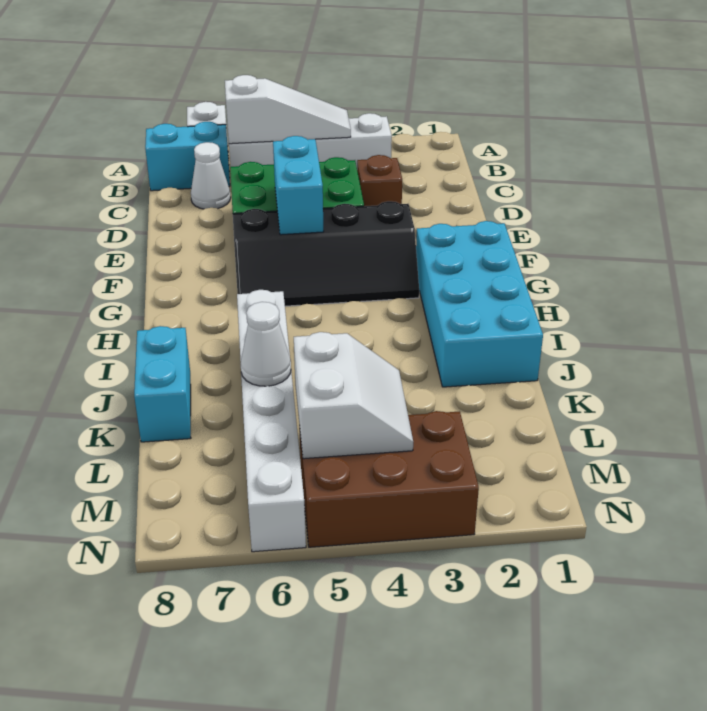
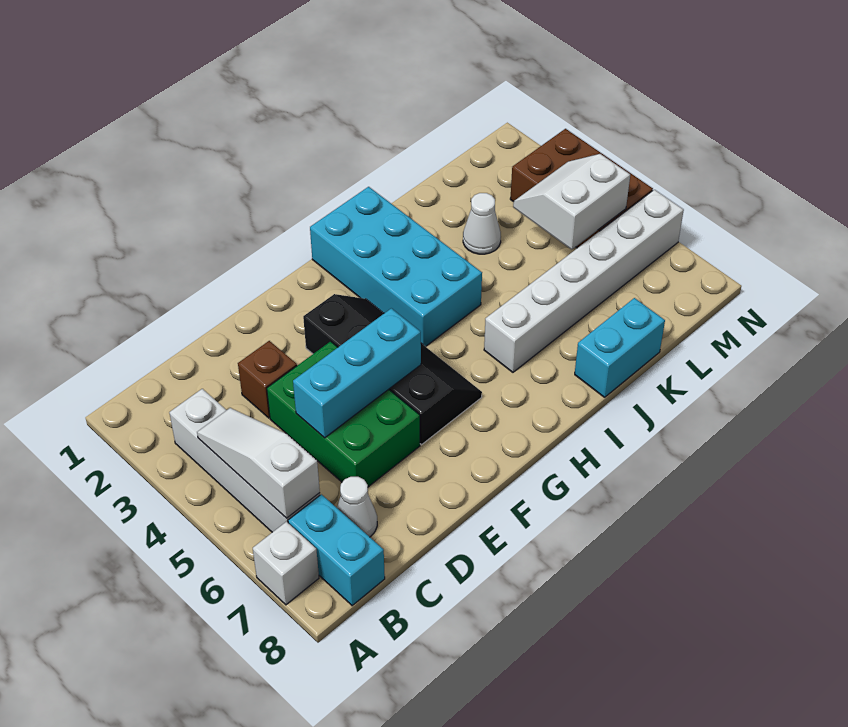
cyan brick E5:F5 level 2 -> cyan brick D5:F5 level 2
cyan brick G1:J2 level 1 -> cyan brick H1:I4 level 1
white cone K6 level 2 -> white cone K3 level 1

